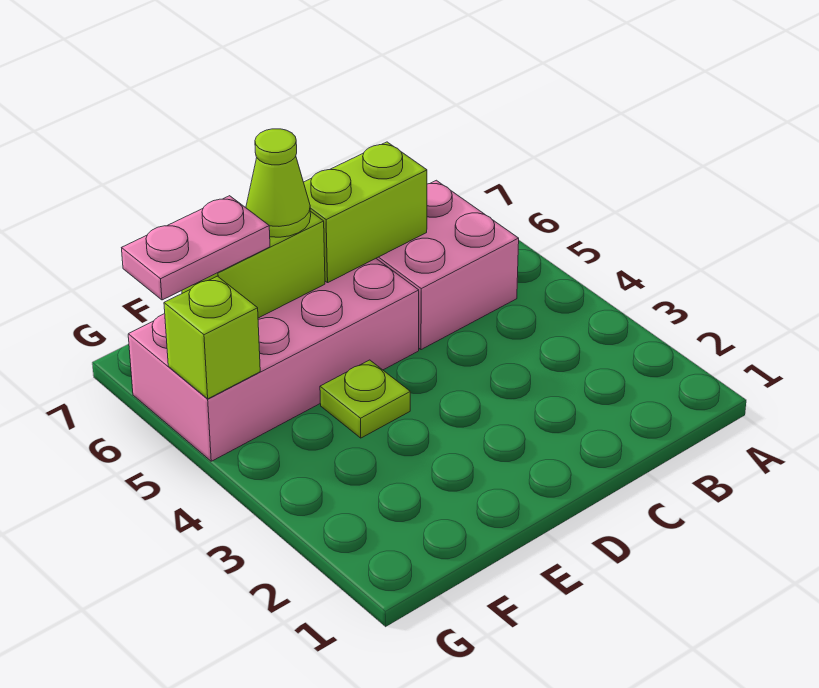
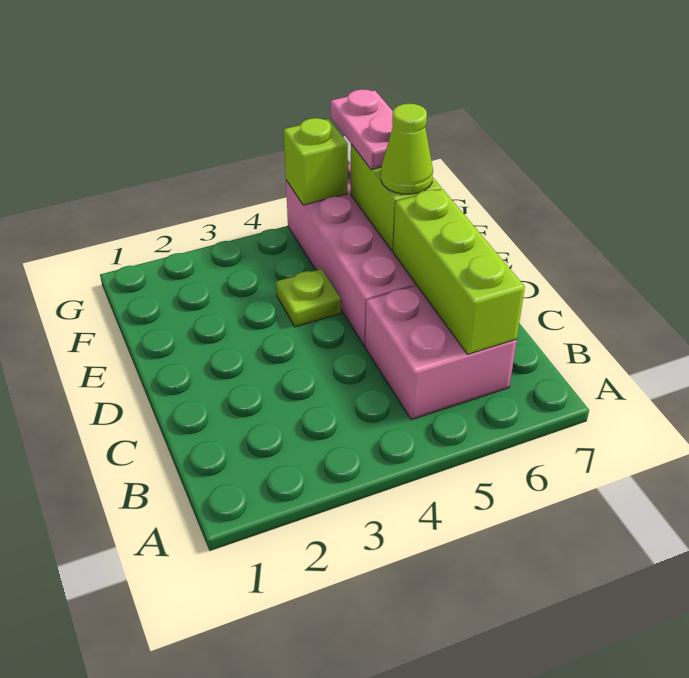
lime brick C6:D6 level 2 -> lime brick B6:D6 level 2

